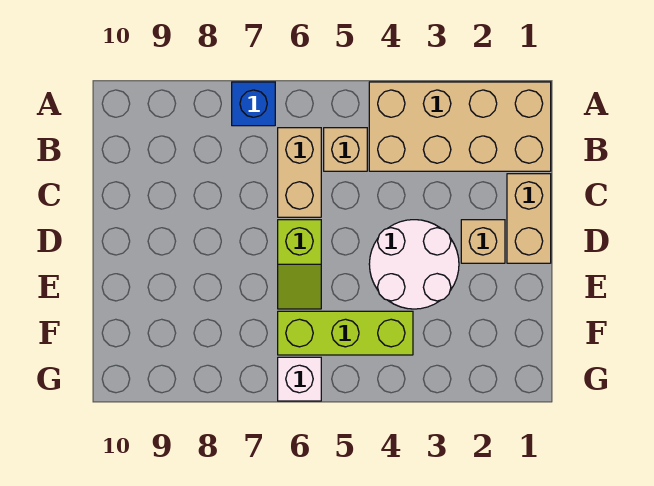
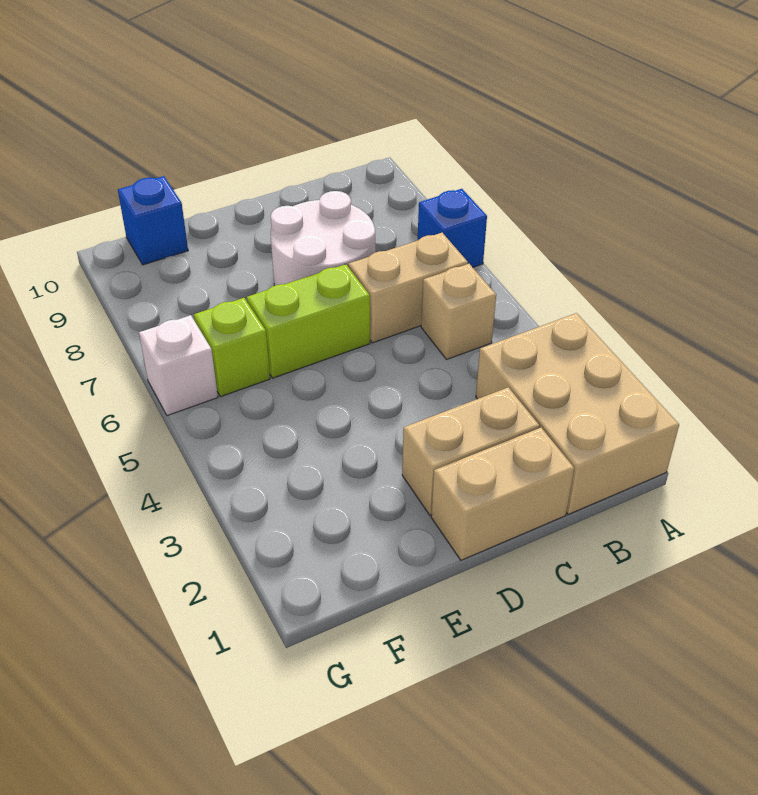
tan brick A1:B4 level 1 -> tan brick A1:B3 level 1
tan brick D2 level 1 -> tan brick C2:D2 level 1
white round brick D3:E4 level 1 -> white round brick C7:D8 level 1
lime slope D6:E6 level 1 top D -> lime brick D6:E6 level 1
lime brick F4:F6 level 1 -> lime brick F6 level 1
none -> blue brick F10 level 1

